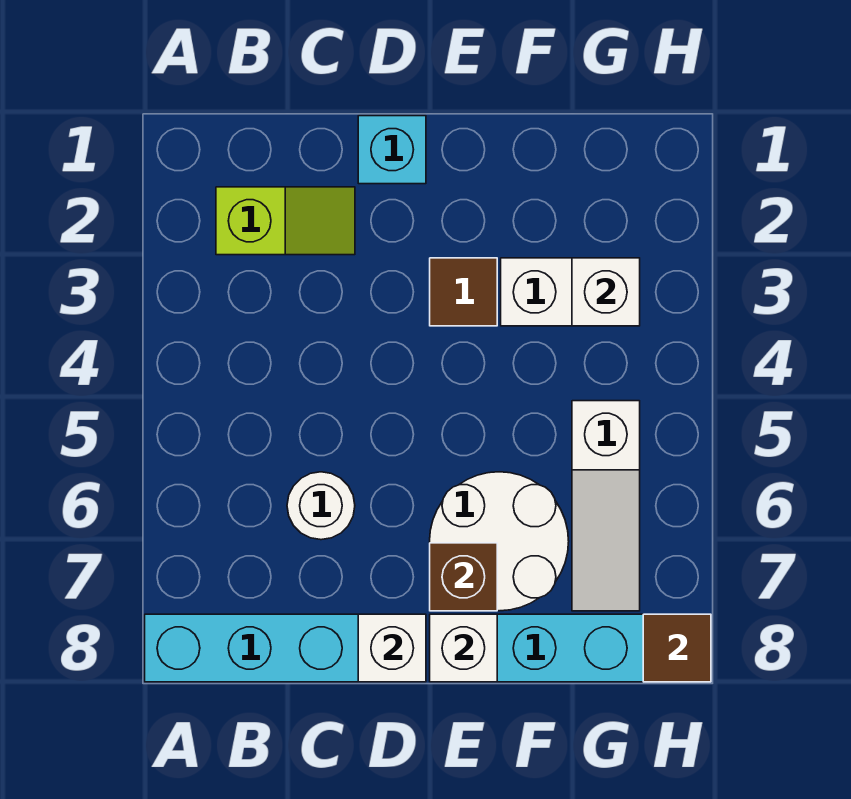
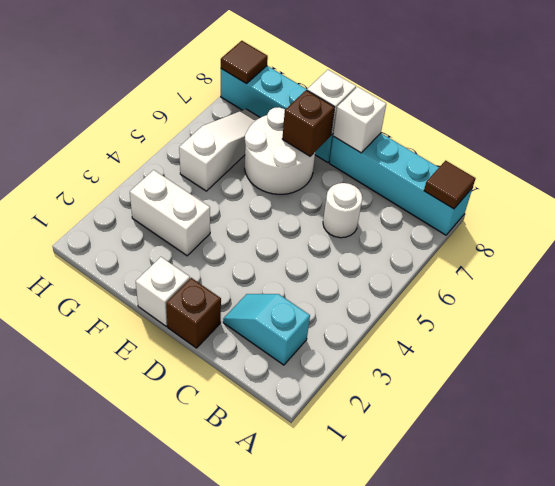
lime slope B2:C2 level 1 top B -> cyan slope B2:C2 level 1 top B
cyan brick D1 level 1 -> brown brick D1 level 1
brown tile E3 level 1 -> brown tile A8 level 2
white brick G3 level 2 -> white brick E1 level 1

